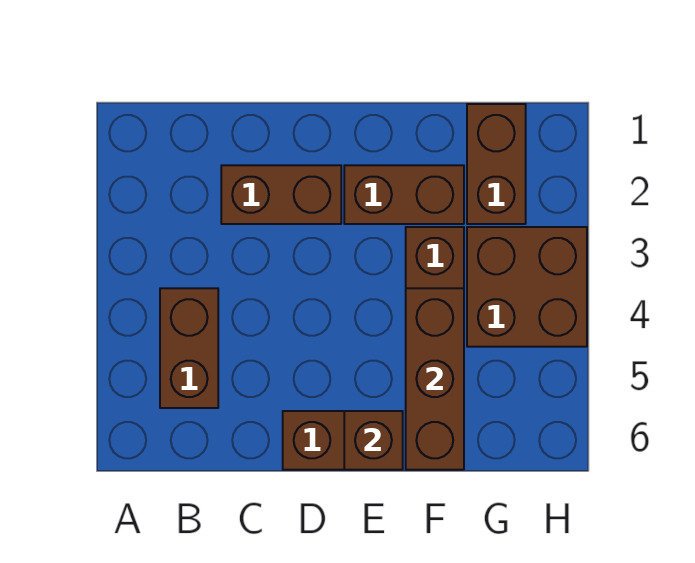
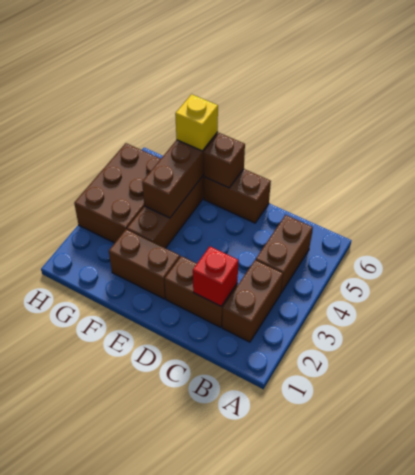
none -> red brick C2 level 2
none -> yellow brick F6 level 3
brown brick G1:G2 level 1 -> brown brick B2:B3 level 1
brown brick G3:H4 level 1 -> brown brick G3:H5 level 1

